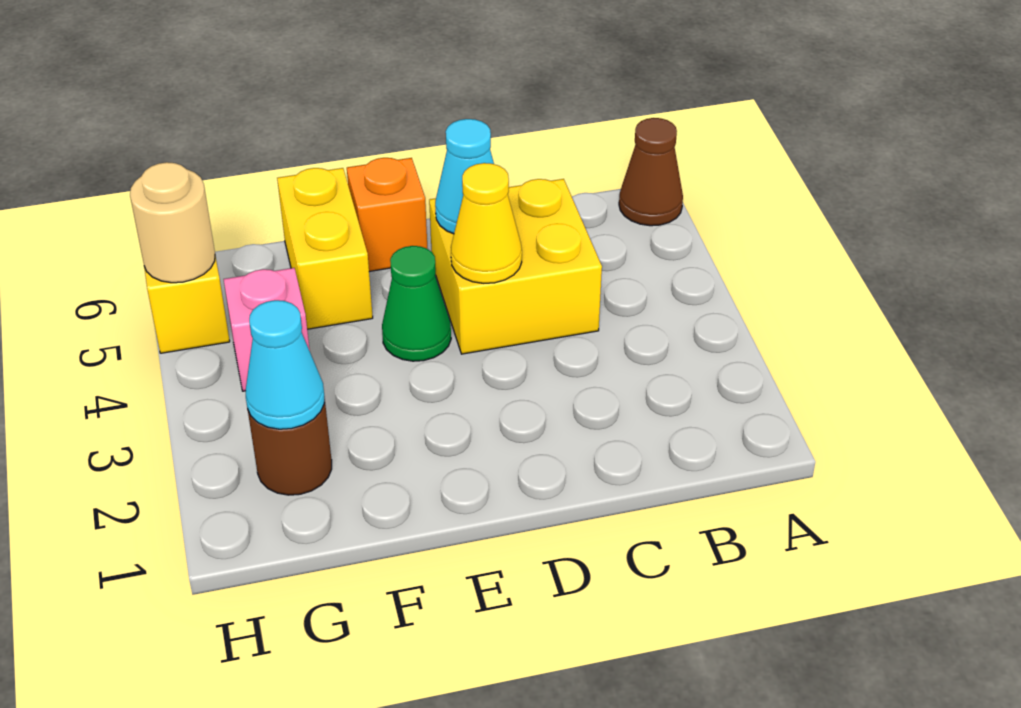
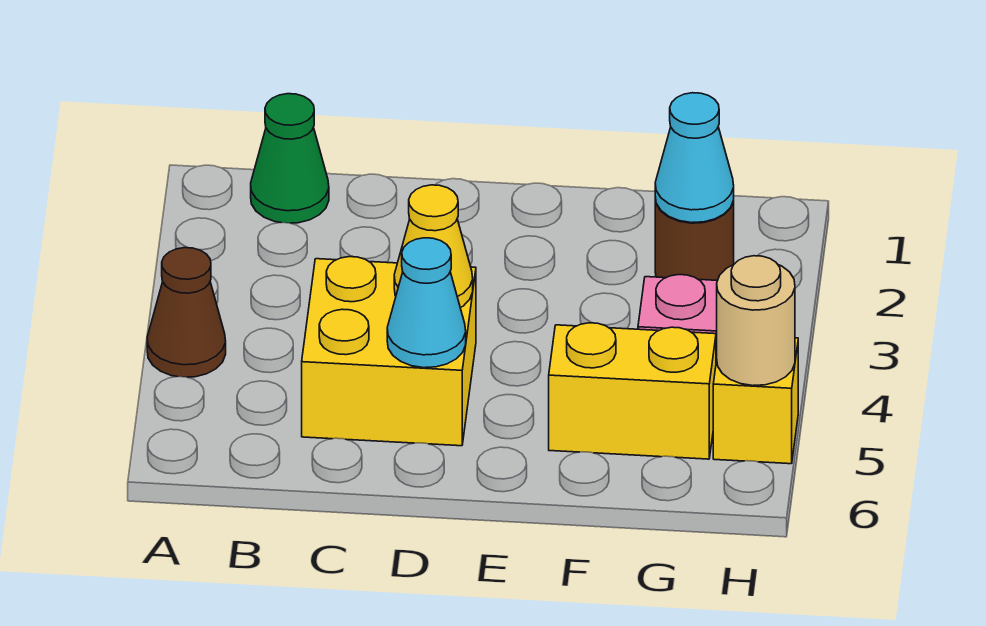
brown cone A6 level 1 -> brown cone A4 level 1
green cone E4 level 1 -> green cone B1 level 1
orange brick E6 level 1 -> none
yellow brick F5:F6 level 1 -> yellow brick F5:G5 level 1

